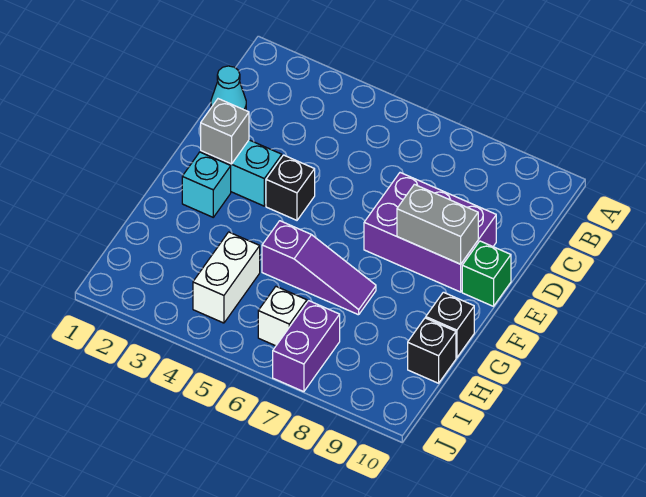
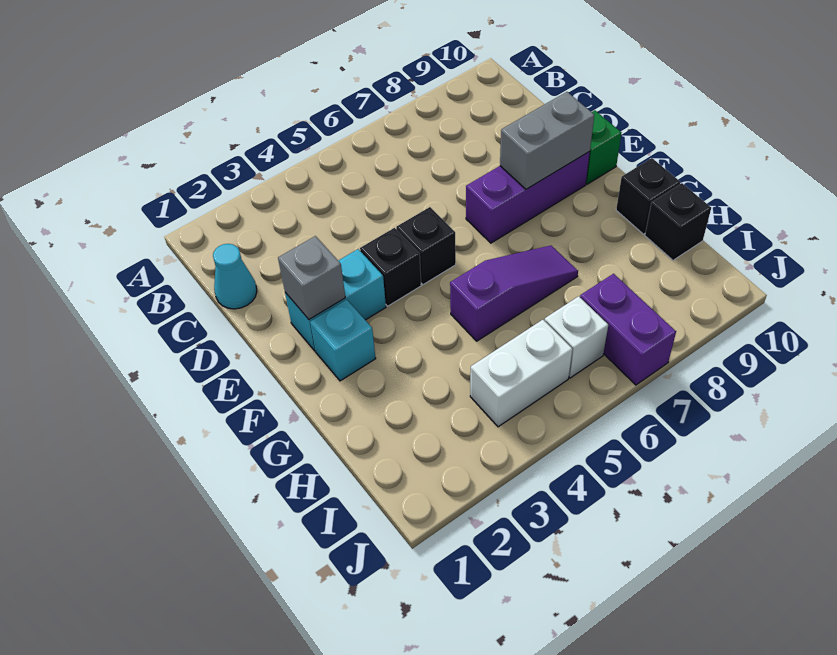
purple brick D7:E9 level 1 -> purple brick E7:E9 level 1
none -> black brick E5 level 1
white brick H4:I4 level 1 -> white brick I4:I5 level 1

